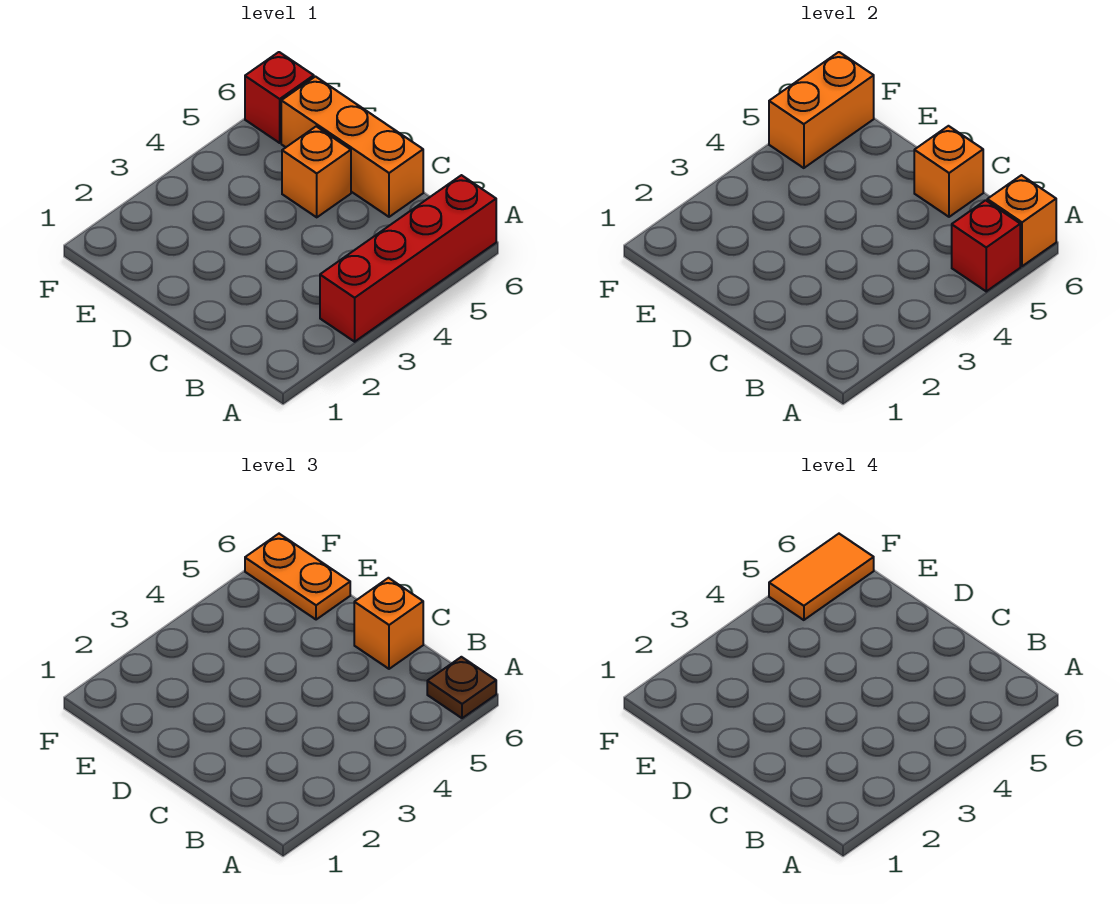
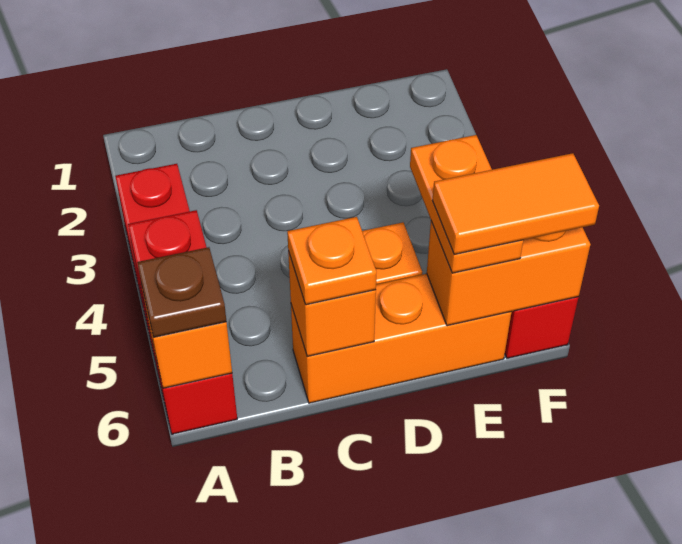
orange brick C6 level 3 -> orange plate C6 level 3
orange plate E6:F6 level 3 -> orange plate E5:E6 level 3
orange brick F5:F6 level 2 -> orange brick E6:F6 level 2
orange tile F5:F6 level 4 -> orange tile E6:F6 level 4

